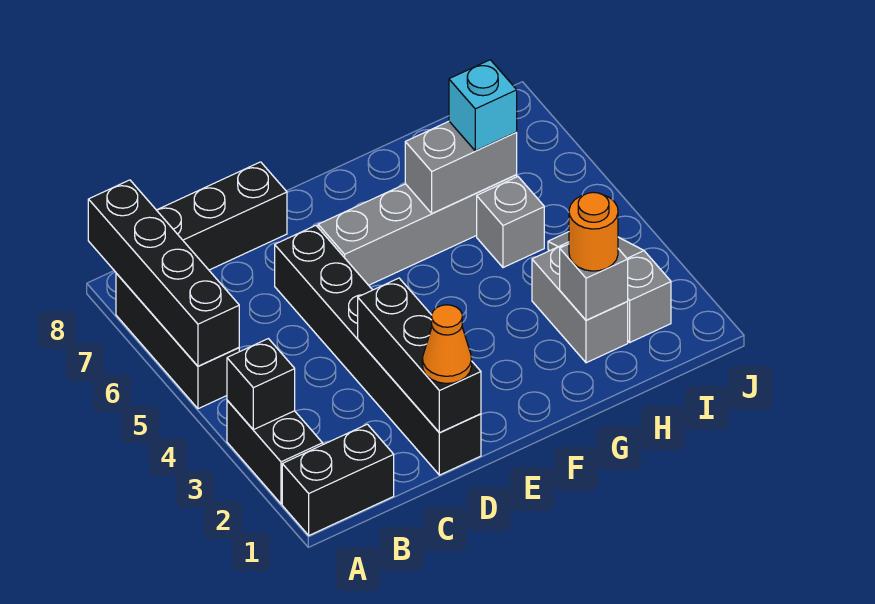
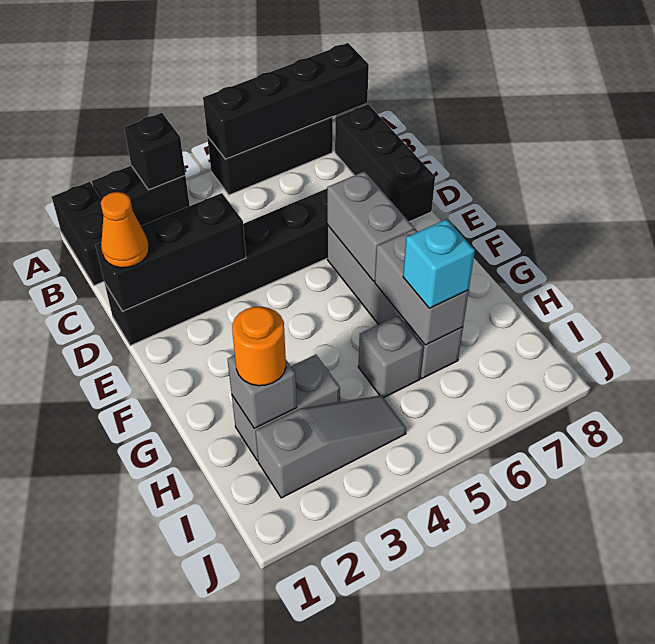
none -> grey brick E6:F6 level 2

